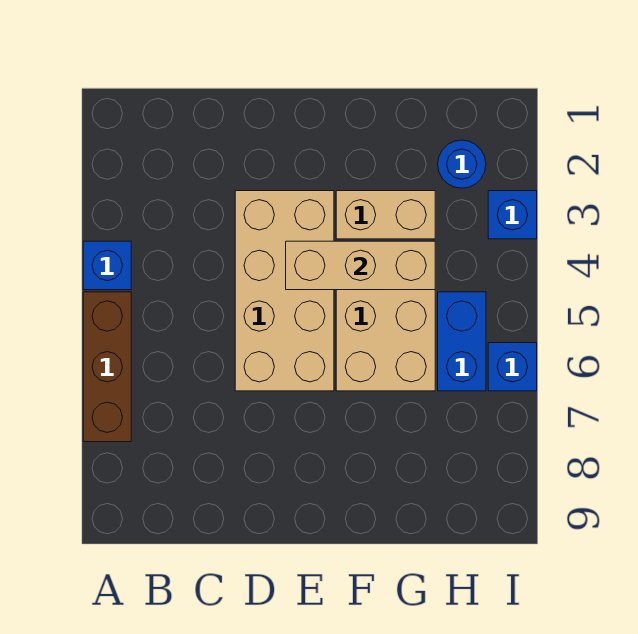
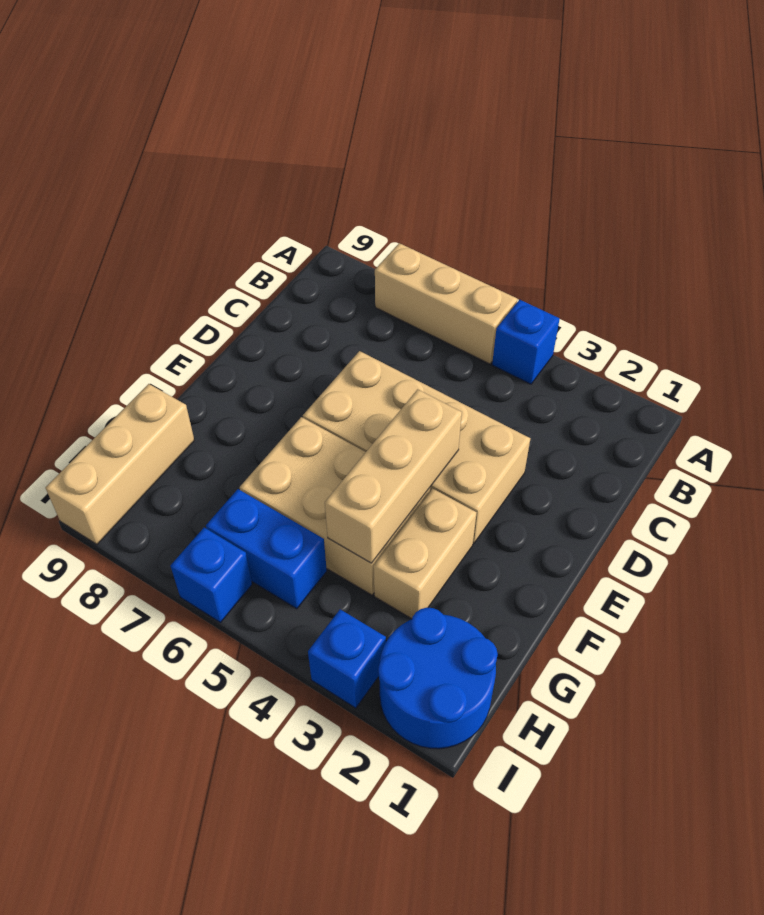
brown brick A5:A7 level 1 -> tan brick A5:A7 level 1
none -> tan brick G9:I9 level 1
blue round brick H2 level 1 -> blue round brick H1:I2 level 1

